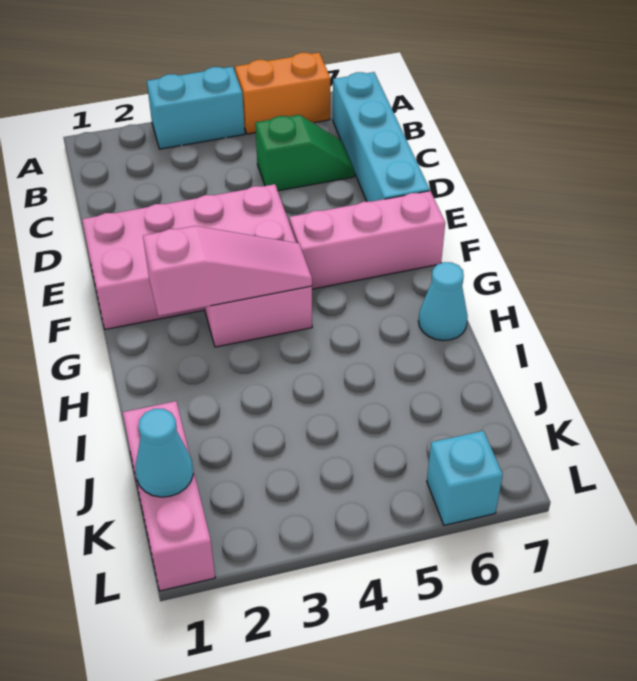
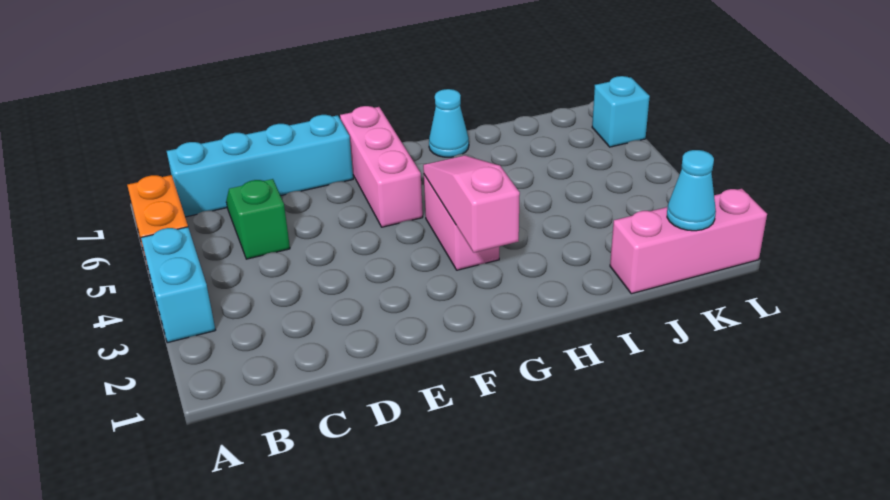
pink brick E1:F4 level 1 -> none

